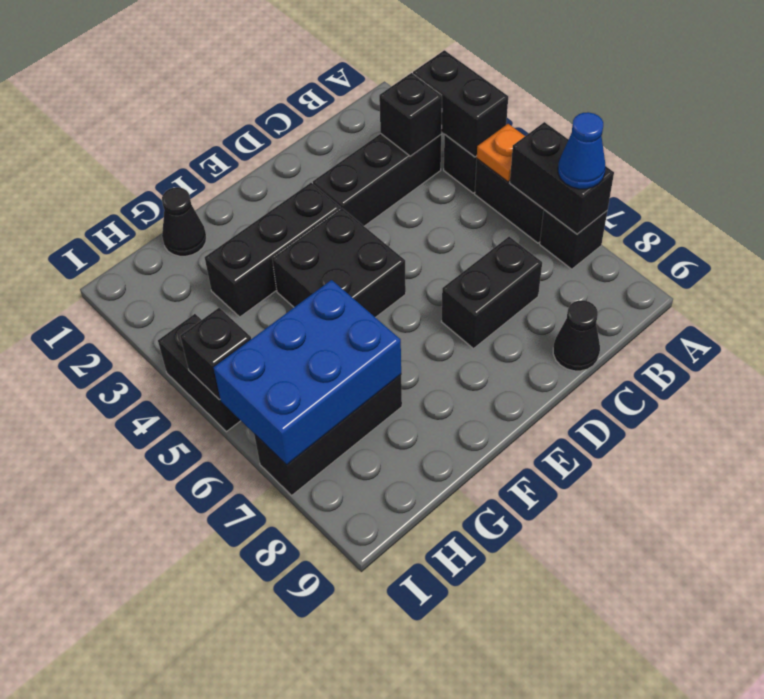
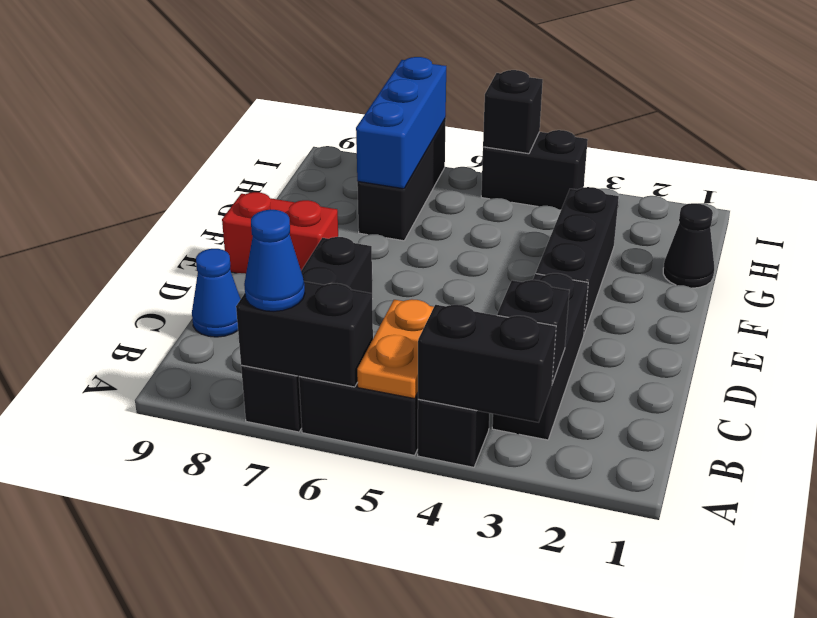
orange plate A5 level 2 -> orange plate A5:B5 level 2
black cone C9 level 1 -> blue cone C9 level 1
black brick E4:F5 level 1 -> none
none -> red brick E8:E9 level 1
blue brick G6:I7 level 2 -> blue brick G7:I7 level 2

